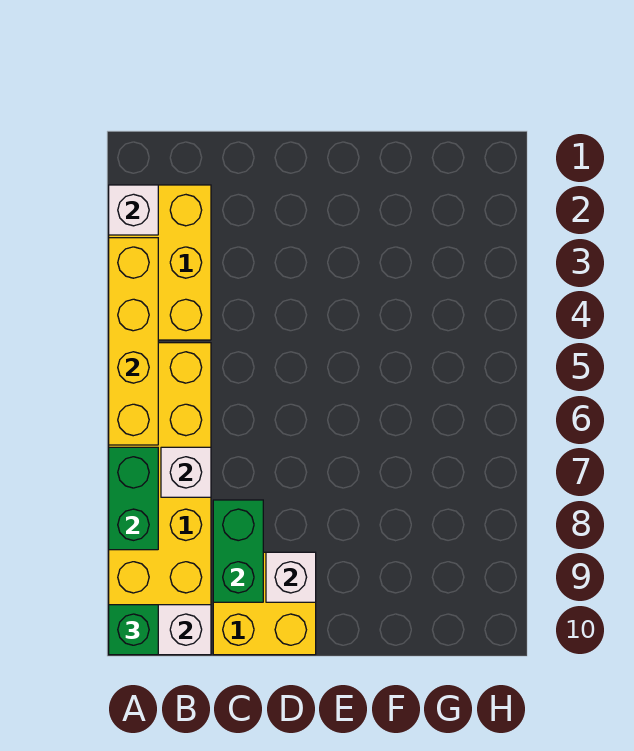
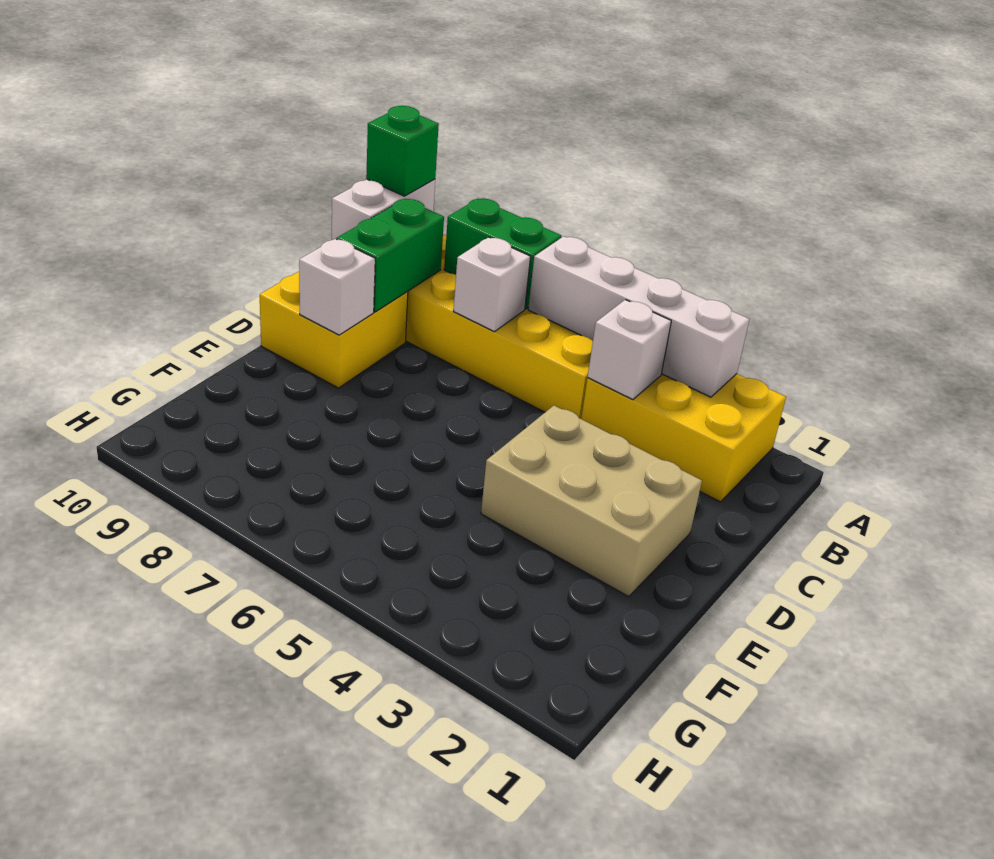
white brick A2 level 2 -> white brick B4 level 2
yellow brick A3:A6 level 2 -> white brick A3:A6 level 2
green brick C8:C9 level 2 -> green brick B9:C9 level 2
none -> tan brick D2:E4 level 1

